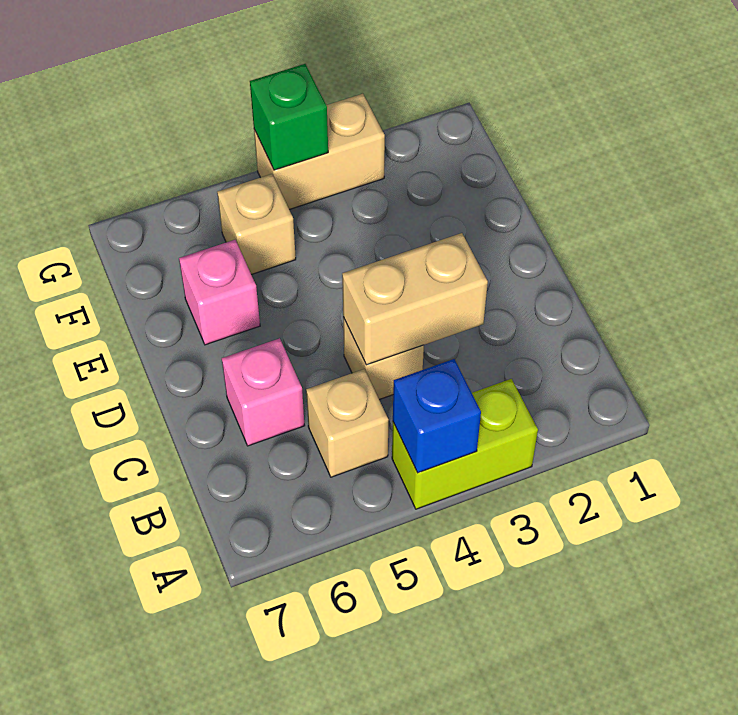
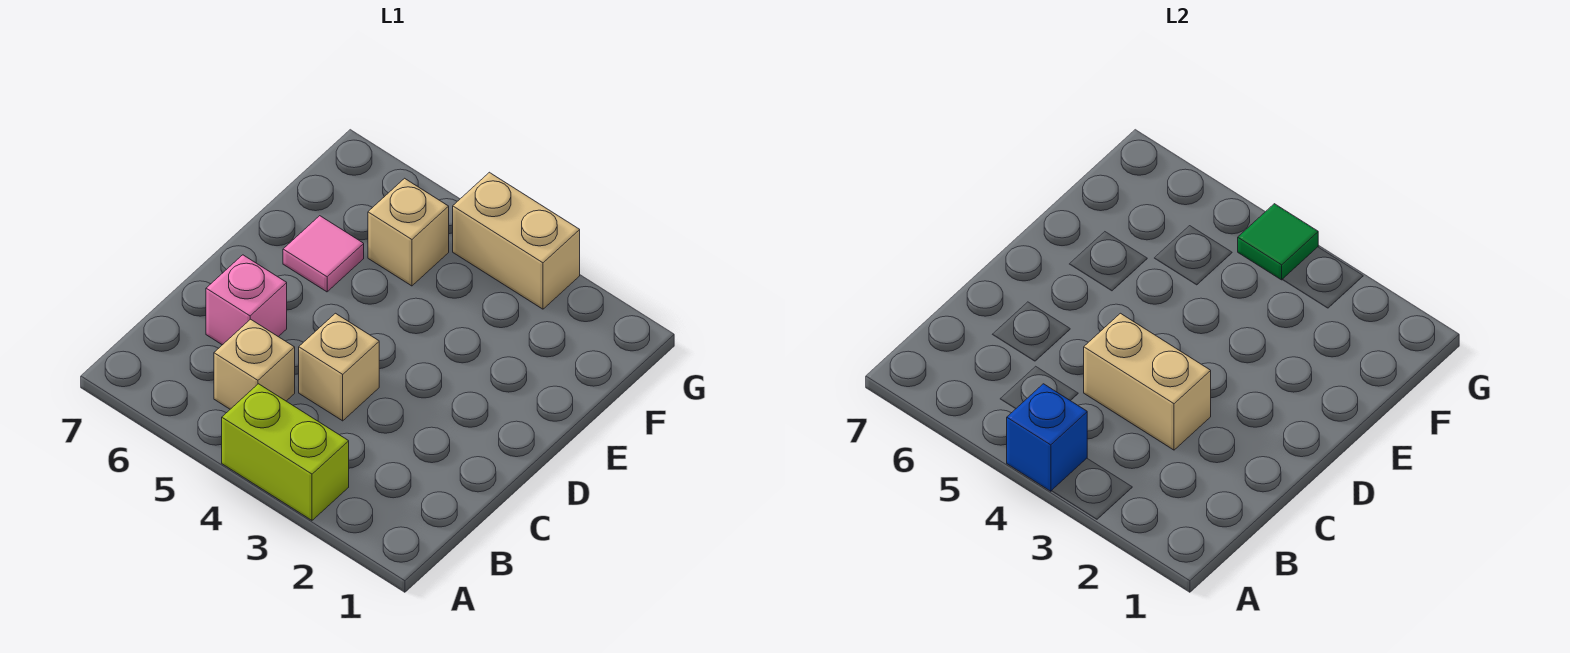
pink brick E6 level 1 -> pink tile E6 level 1
green brick G4 level 2 -> green tile G4 level 2

